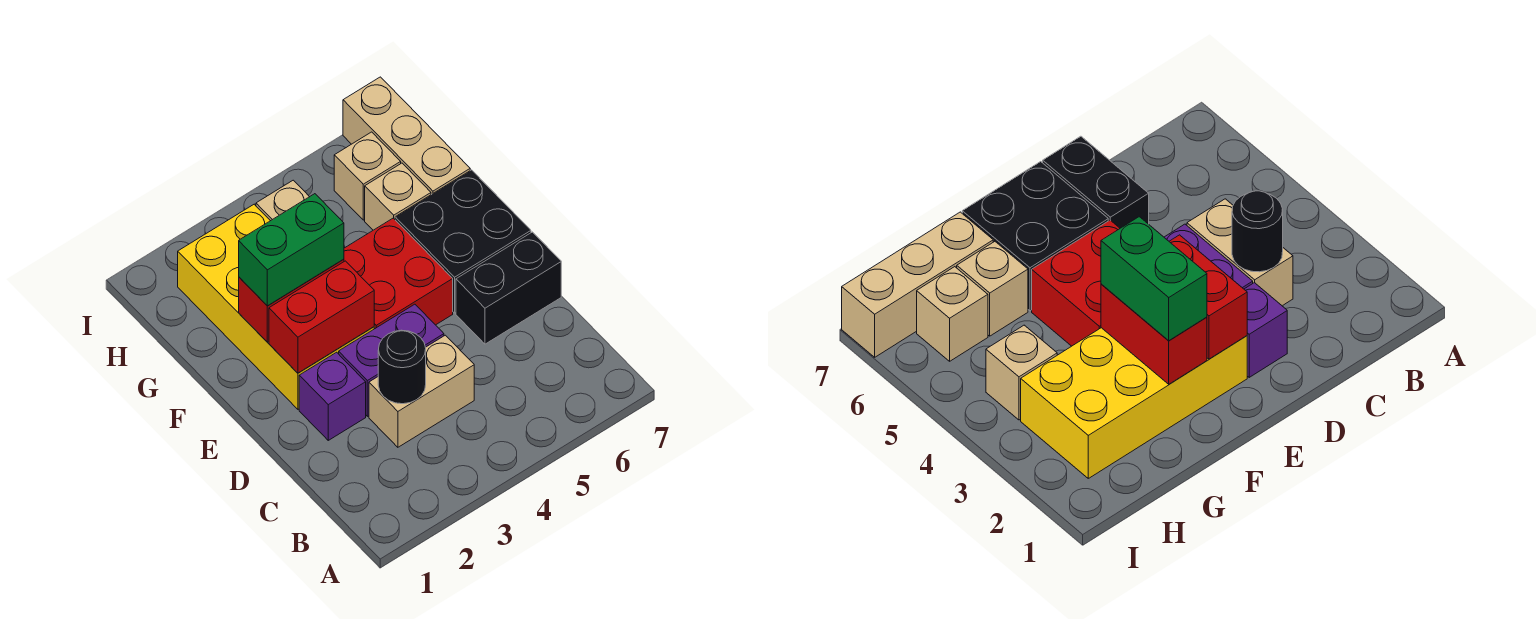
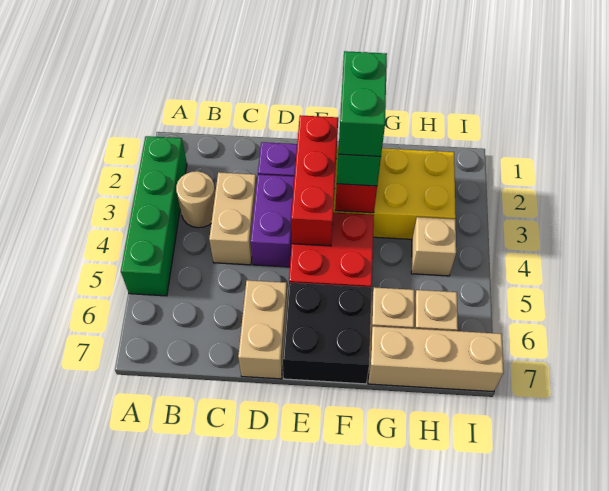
none -> green brick A2:A5 level 1
none -> tan round brick B3 level 1
black round brick C3 level 2 -> none
black brick D6:D7 level 1 -> tan brick D6:D7 level 1
red brick E2:E3 level 2 -> red brick E2:E4 level 2
none -> green brick F2:F3 level 4

